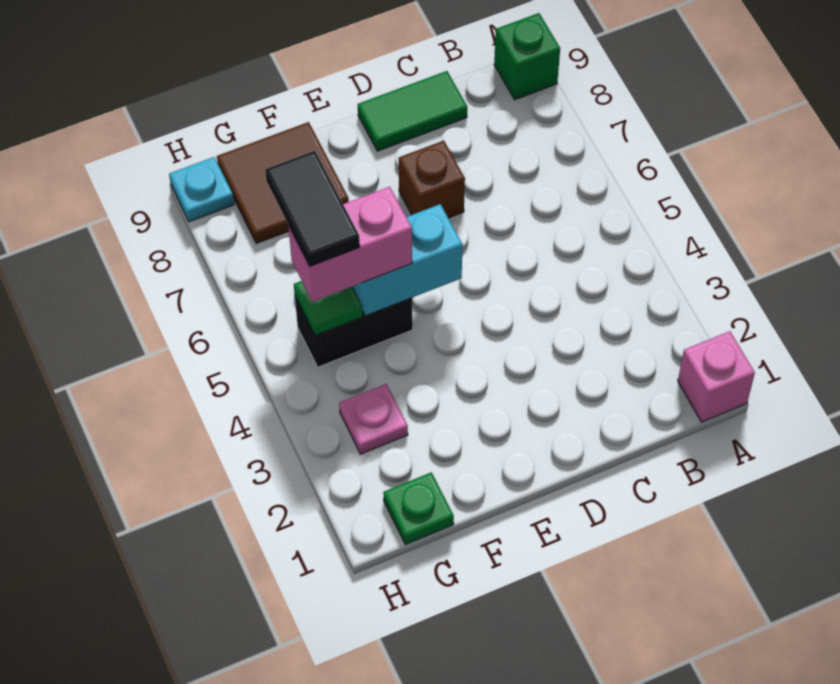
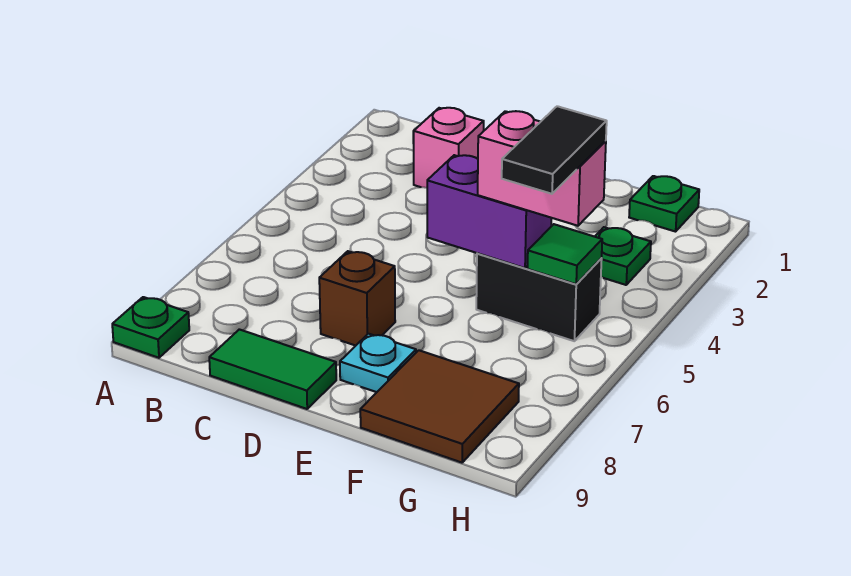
pink brick A1 level 1 -> pink brick C2 level 1
green brick A9 level 1 -> green plate A9 level 1
cyan brick E5:F5 level 2 -> purple brick E5:F5 level 2
pink plate G3 level 1 -> green plate G3 level 1
cyan plate H9 level 1 -> cyan plate E8 level 1

